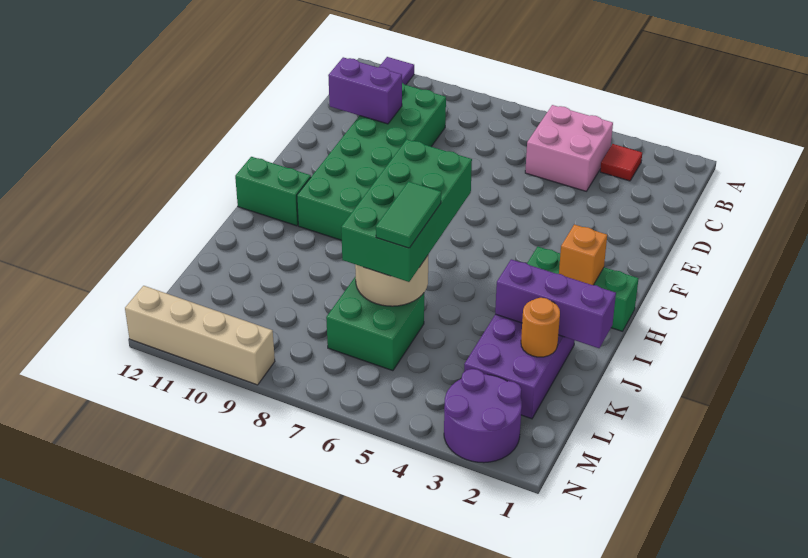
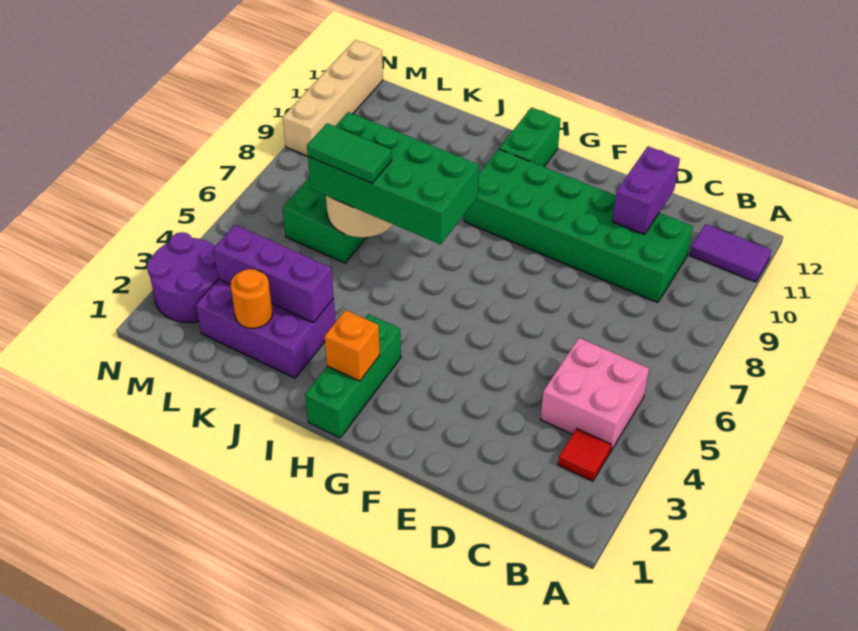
purple brick J1:J3 level 2 -> purple brick J3:L3 level 2

